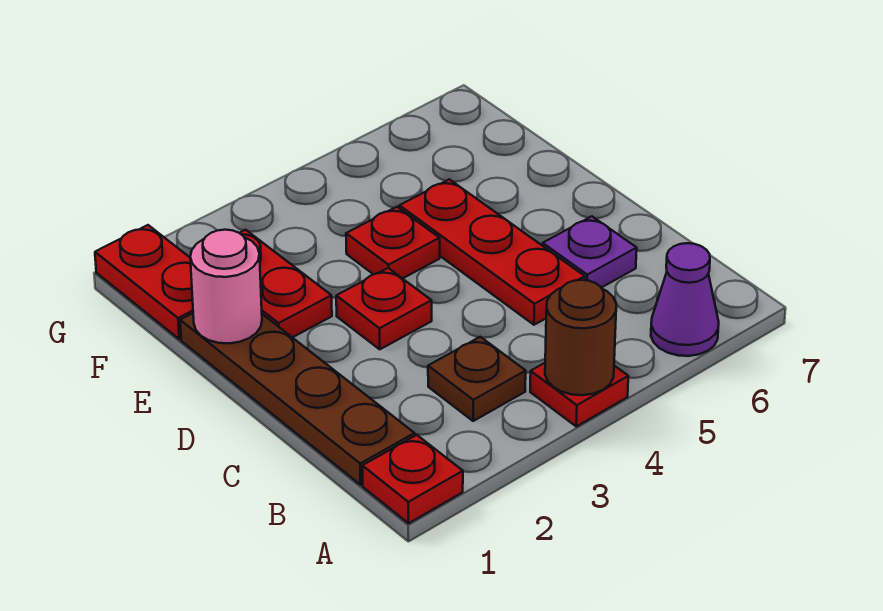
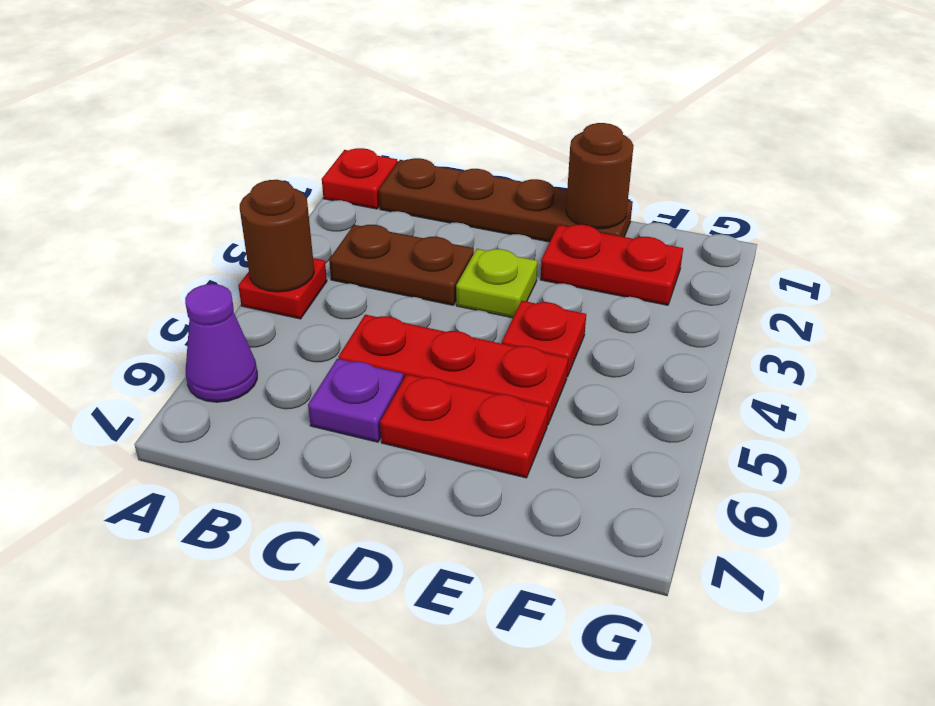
brown plate B3 level 1 -> brown plate B3:C3 level 1
red plate D3 level 1 -> lime plate D3 level 1
pink round brick E1 level 2 -> brown round brick E1 level 2
red plate F1:G1 level 1 -> red plate D6:E6 level 1

